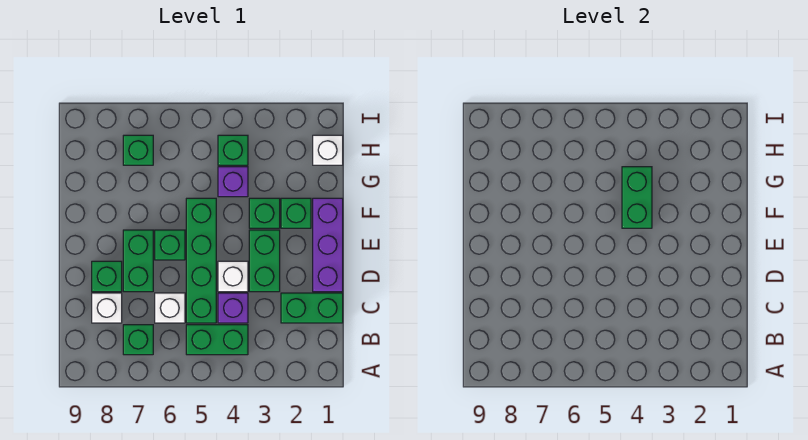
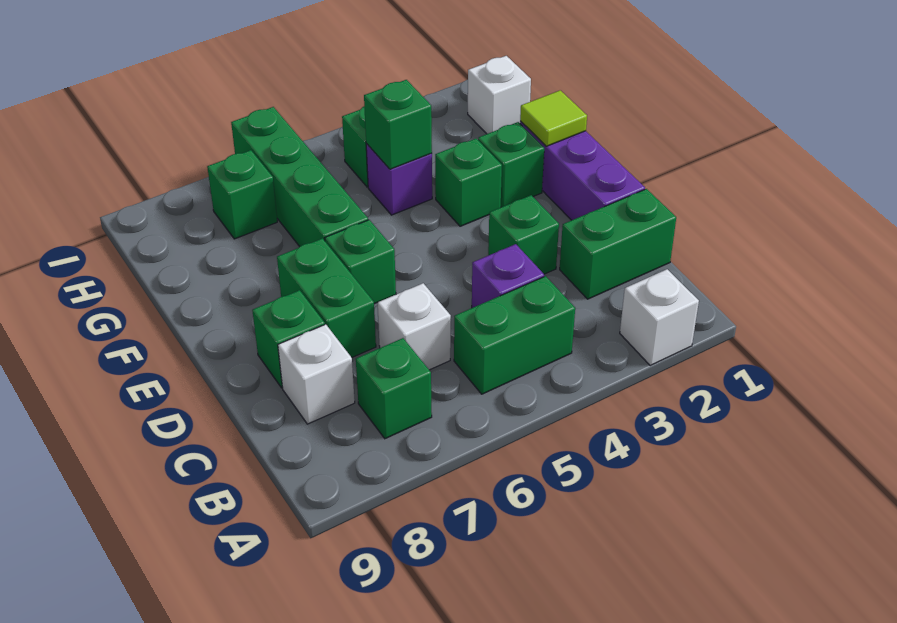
green brick C5:F5 level 1 -> green brick F6:I6 level 1
green brick D3:E3 level 1 -> green brick D3 level 1
white brick D4 level 1 -> white brick A2 level 1
none -> lime tile F1 level 2
green brick F4:G4 level 2 -> green brick G4 level 2

